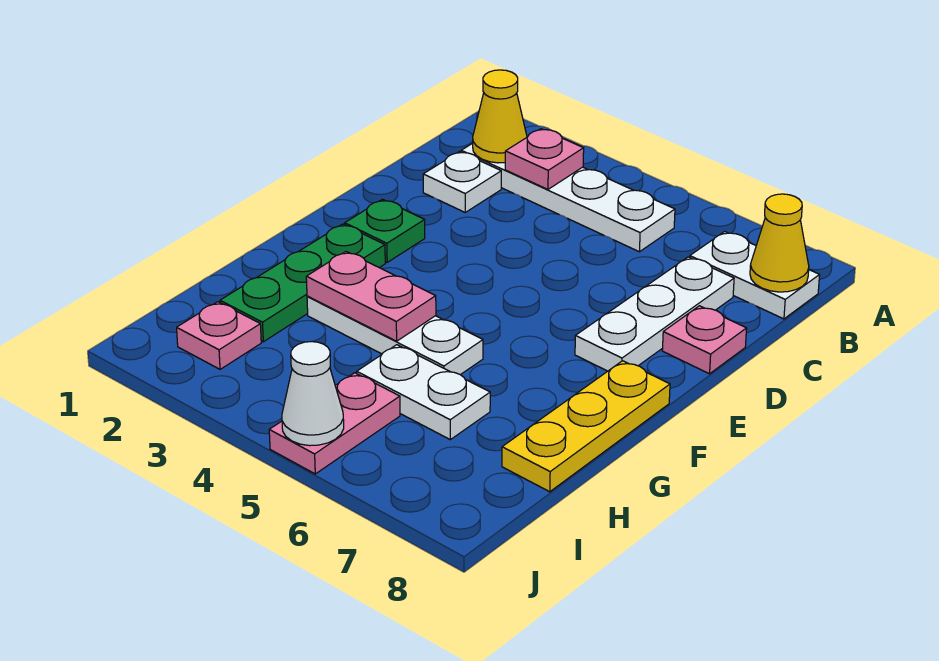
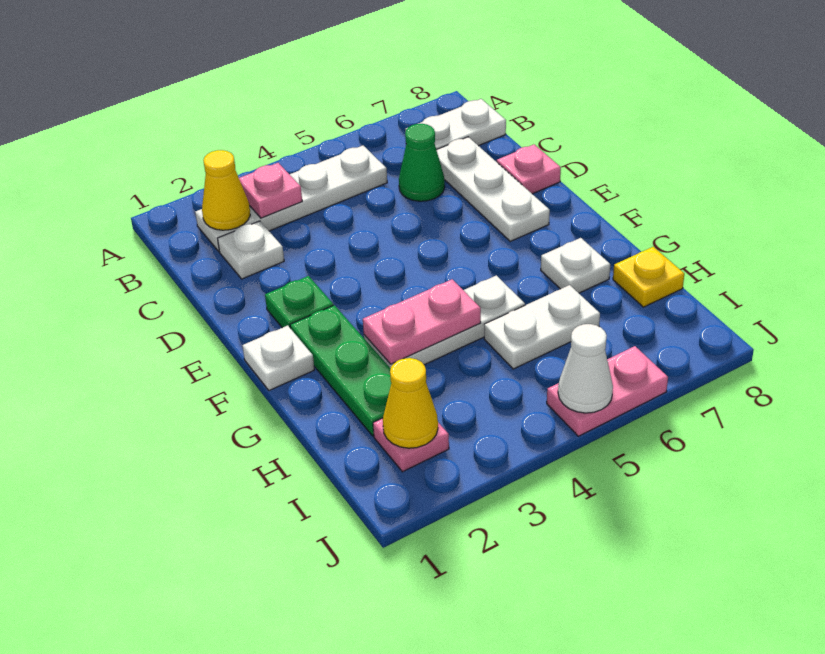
yellow cone B8 level 2 -> yellow cone I2 level 2
none -> green cone C6 level 1
none -> white plate F1 level 1
yellow plate F8:H8 level 1 -> yellow plate H8 level 1
none -> white plate G7 level 1
pink plate I5:J5 level 1 -> pink plate J5:J6 level 1

